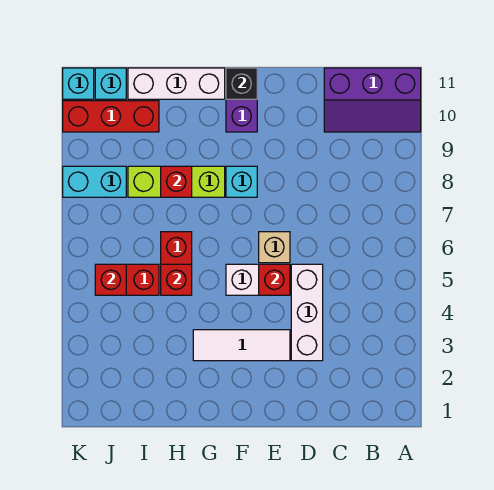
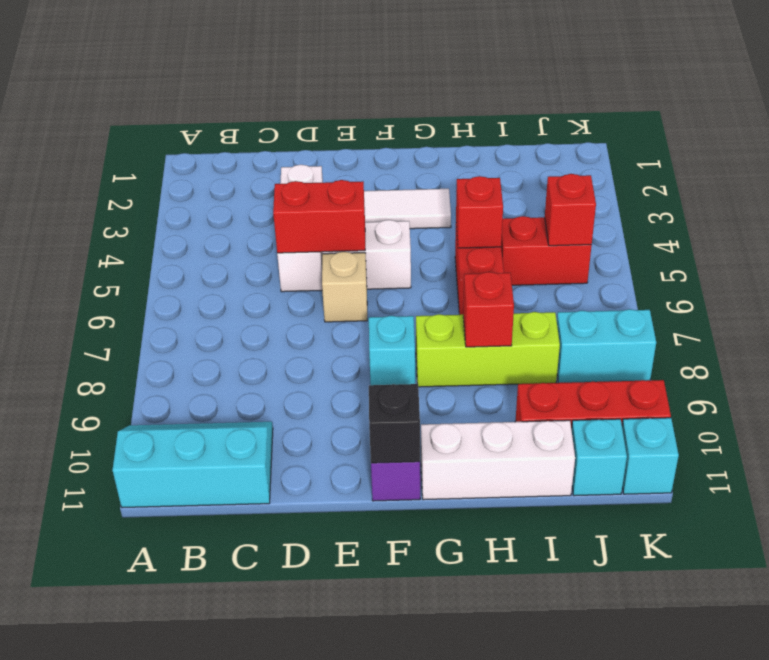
purple slope A10:C11 level 1 top 11 -> cyan slope A10:C11 level 1 top 11
red brick E5 level 2 -> red brick D5:E5 level 2

